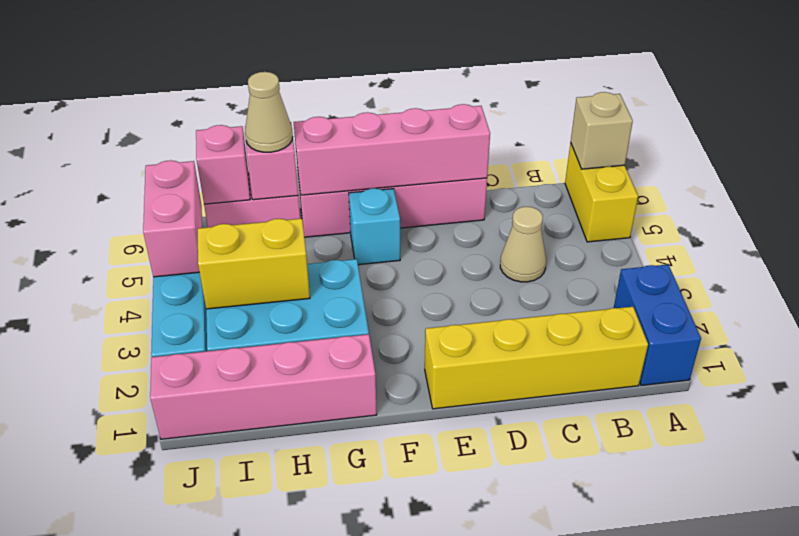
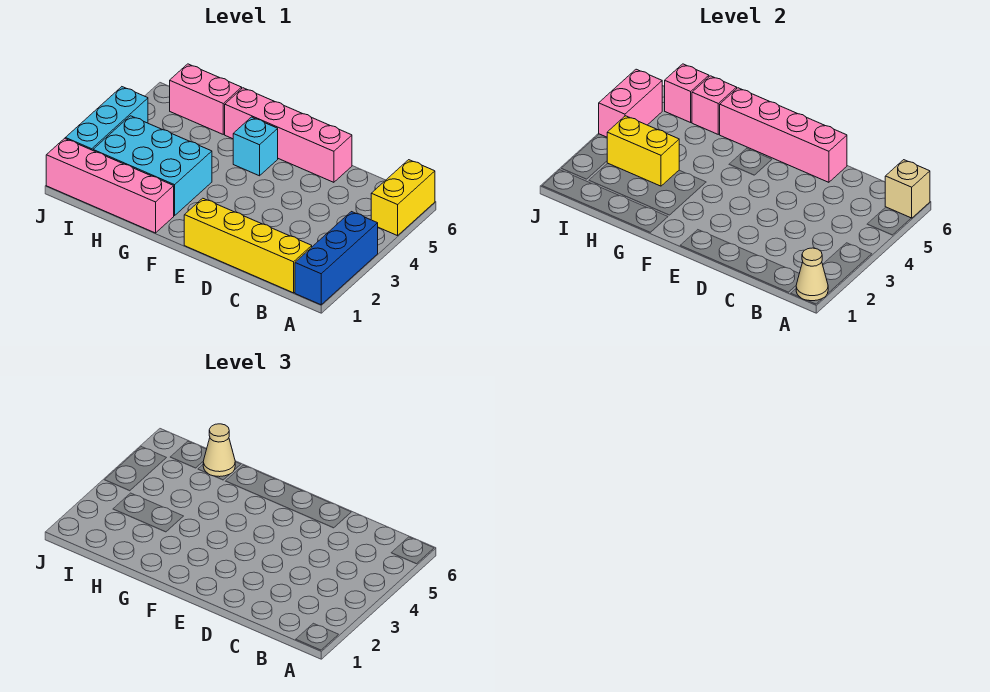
blue brick A1:A2 level 1 -> blue brick A1:A3 level 1
tan cone C4 level 1 -> tan cone A1 level 2

